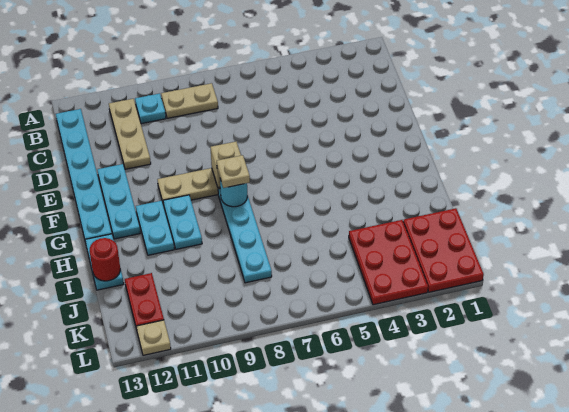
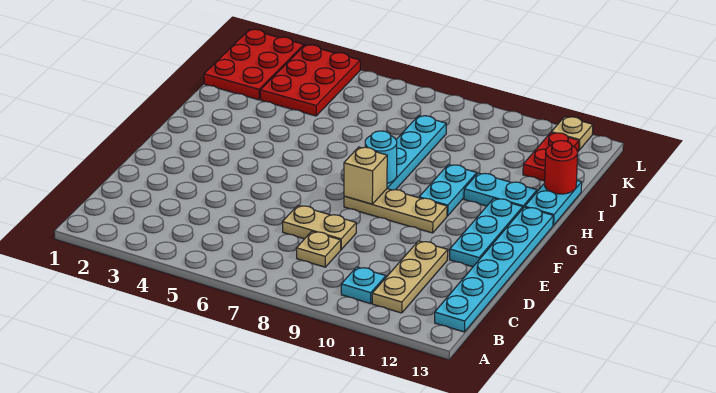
tan plate B8:B9 level 1 -> tan plate D7:D8 level 1
tan plate G8 level 3 -> tan plate C8 level 1
cyan plate G11:H11 level 1 -> cyan plate H11:H12 level 1

